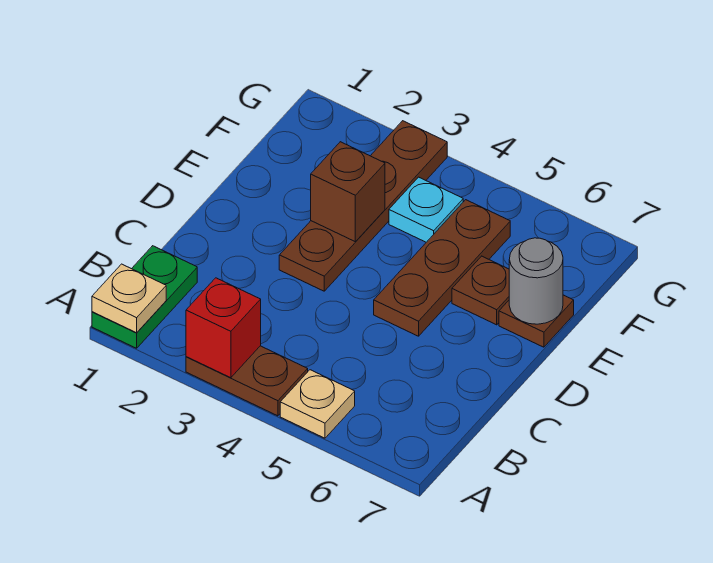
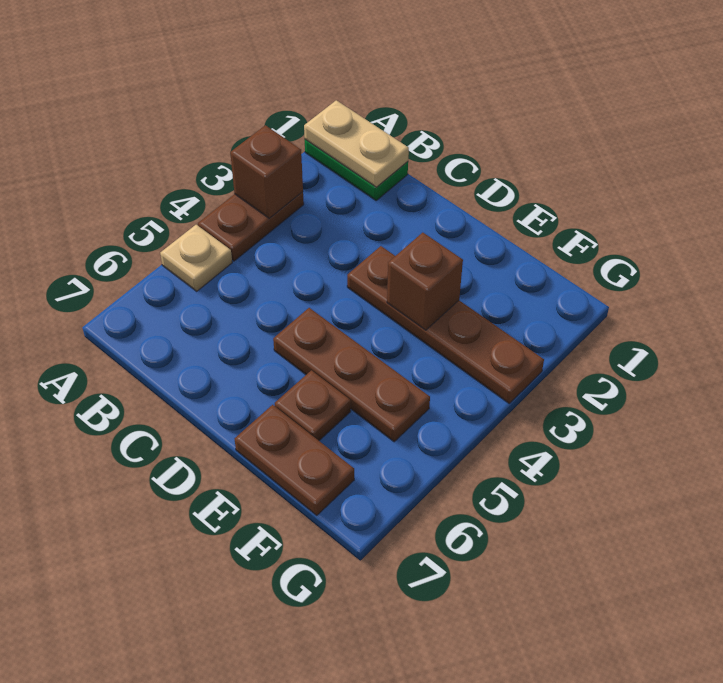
tan plate A1 level 2 -> tan plate A1:B1 level 2
red brick A3 level 2 -> brown brick A3 level 2
brown plate E7 level 1 -> brown plate E7:F7 level 1
grey round brick E7 level 2 -> none
cyan plate F4 level 1 -> none

